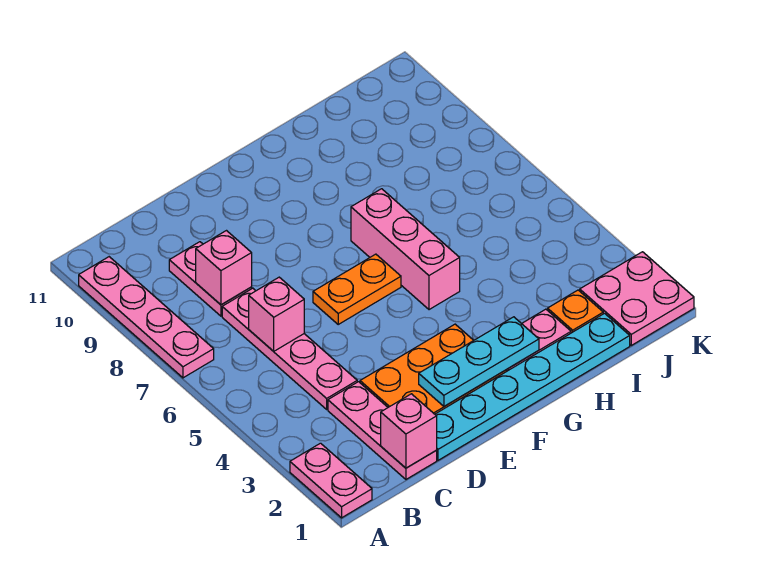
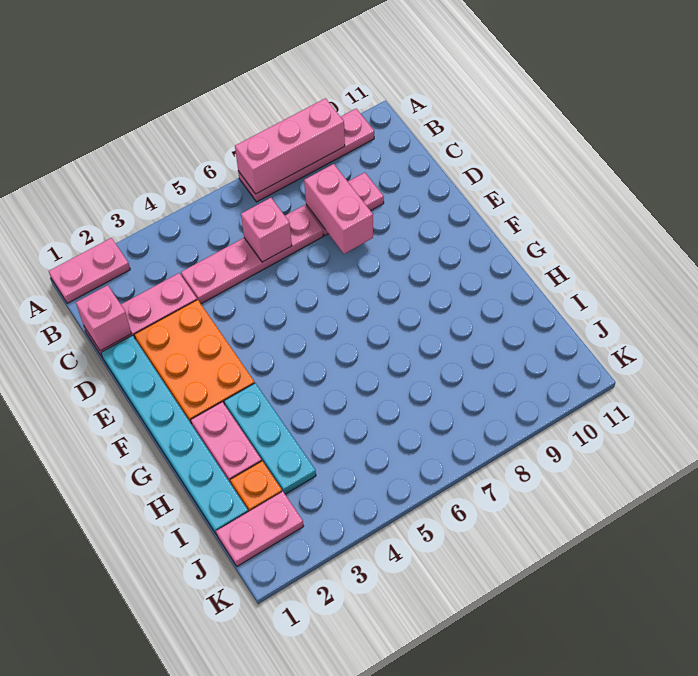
pink brick C8 level 2 -> pink brick C8:D8 level 2
cyan plate E2:G2 level 2 -> cyan plate G3:I3 level 1
orange plate E6:F6 level 1 -> none
pink brick G5:G7 level 1 -> pink brick A7:A9 level 2
pink plate J1:K2 level 1 -> pink plate J1:J2 level 1

